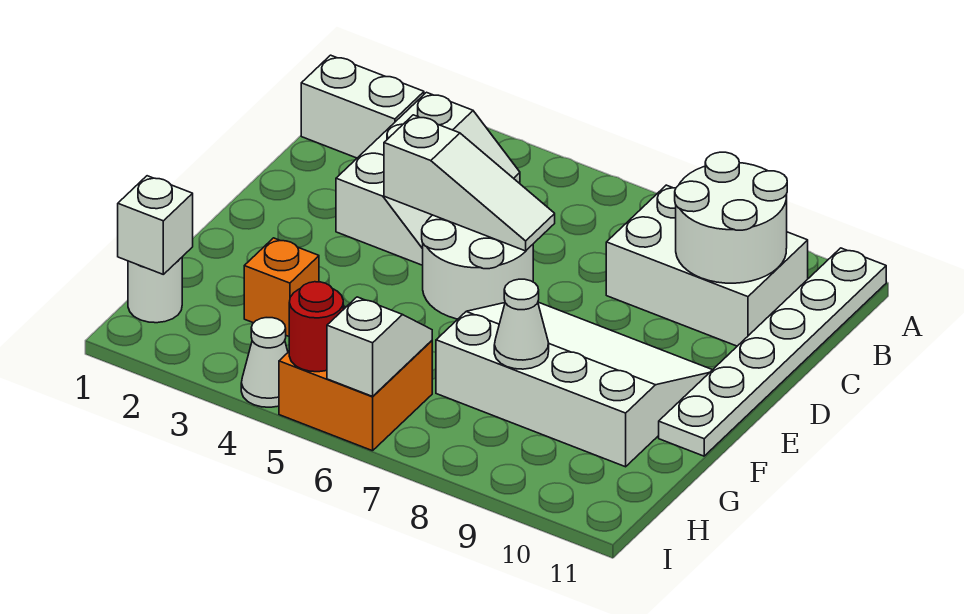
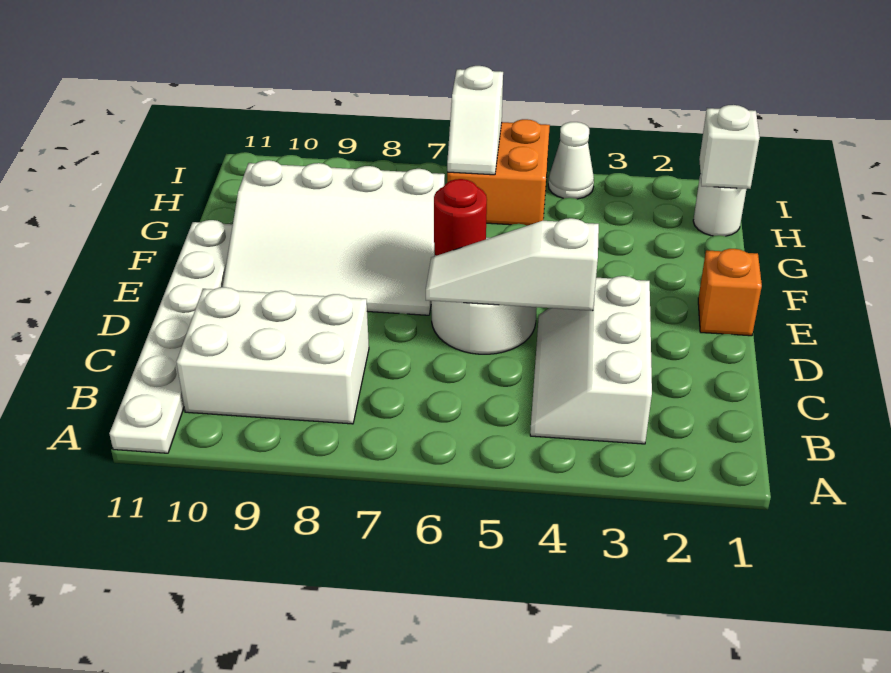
white brick B1:B2 level 1 -> none
white round brick B9:C10 level 2 -> none
orange brick G3 level 1 -> orange brick E1 level 1
white cone G8 level 2 -> none
red round brick I5 level 2 -> red round brick E6 level 2

